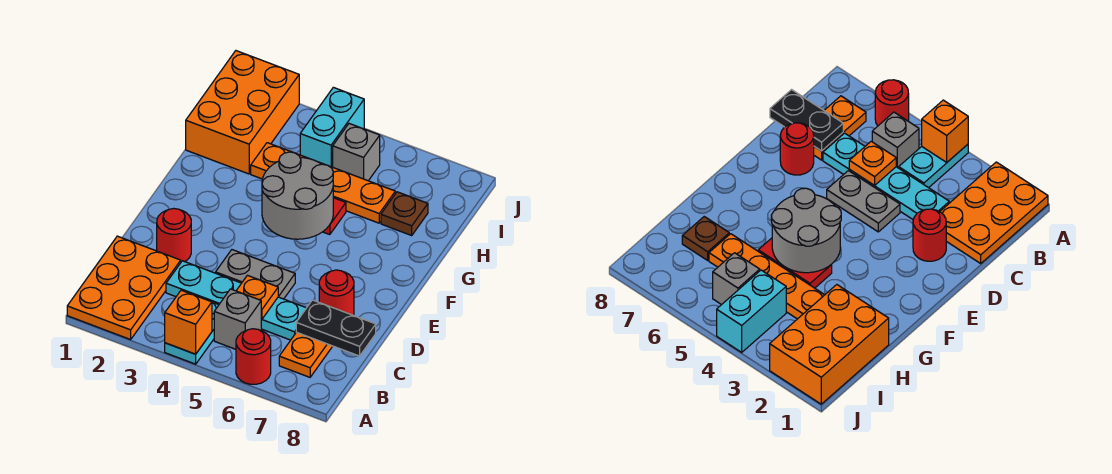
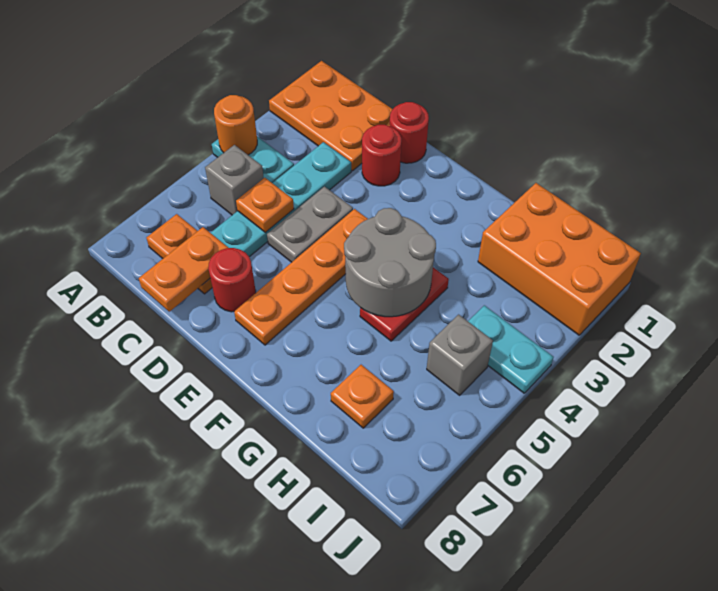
orange brick A4 level 2 -> orange round brick A4 level 2
red round brick A6 level 1 -> red round brick D1 level 1
black plate C7:C8 level 2 -> orange plate C7:C8 level 2
orange plate H3:H6 level 1 -> orange plate E4:E7 level 1
brown plate H7 level 1 -> orange plate H7 level 1
cyan brick I4:J4 level 1 -> cyan plate I4:J4 level 1

